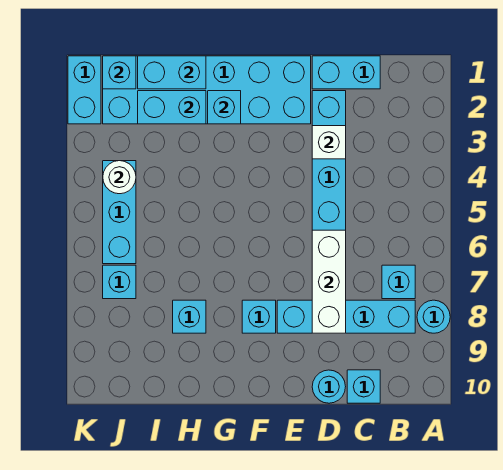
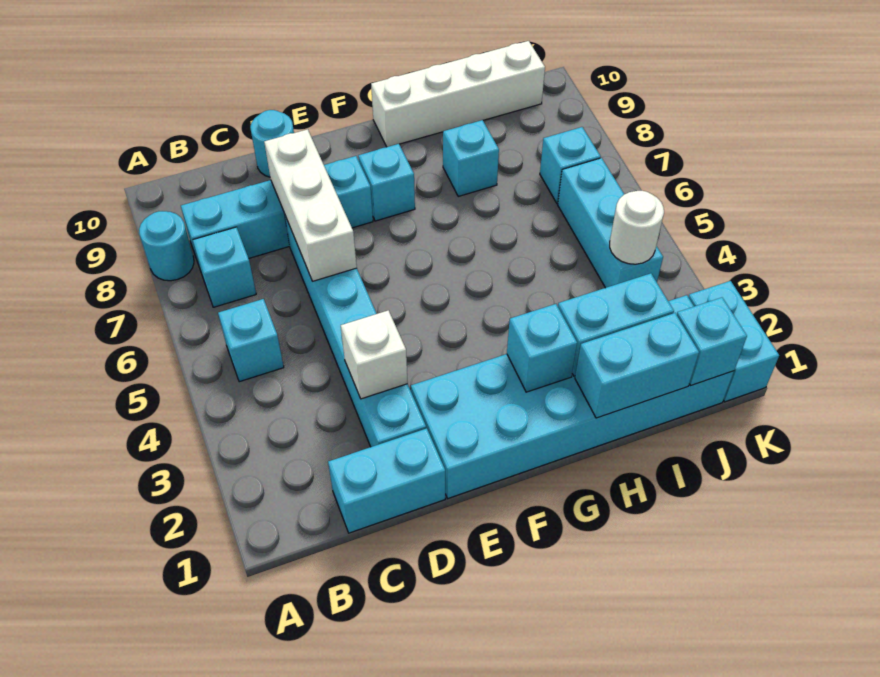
cyan brick C10 level 1 -> cyan brick B5 level 1
none -> white brick G10:J10 level 1

